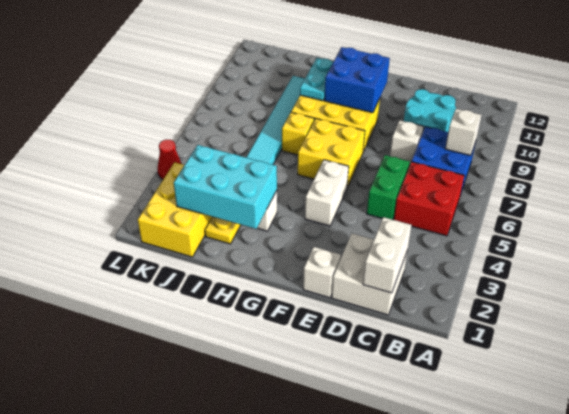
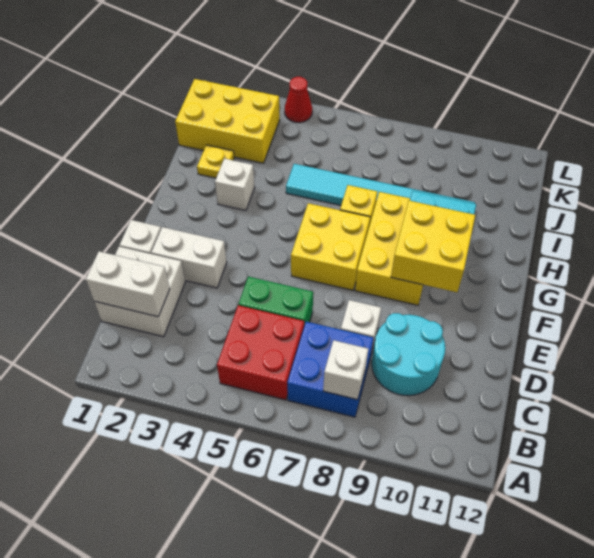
white brick F4:F5 level 1 -> white brick E2:E3 level 1
blue brick F9:G10 level 2 -> yellow brick F9:G10 level 2
cyan brick H2:J3 level 2 -> none

